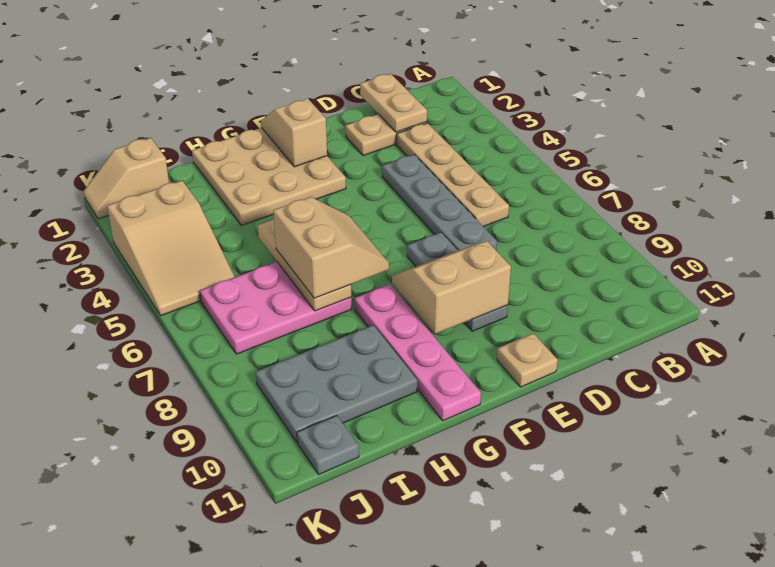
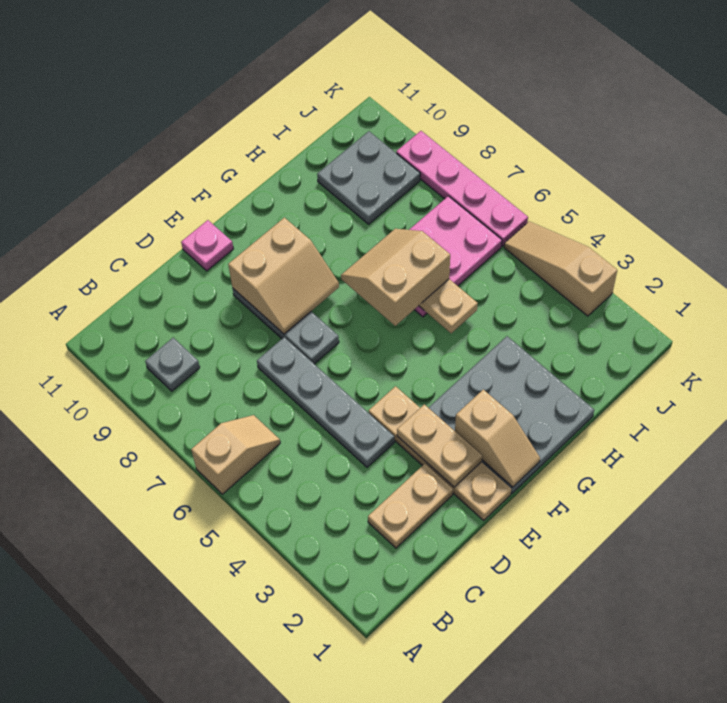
tan plate C1:C2 level 2 -> tan plate E2:E3 level 2
tan plate C3:C6 level 1 -> tan plate E1:E4 level 1
tan plate E11 level 1 -> pink plate E11 level 1
tan plate F1:H3 level 1 -> grey plate F1:H3 level 1
tan slope G6:H7 level 3 top H -> tan slope G6:H7 level 3 top 6
pink plate G8:G11 level 1 -> pink plate K6:K9 level 1
grey plate H9:J10 level 1 -> grey plate I9:J10 level 1
tan slope J1:K1 level 1 top J -> tan slope A6:B6 level 1 top A
tan slope J3:K5 level 1 top 3 -> tan slope K3:K5 level 1 top 3
grey plate J11 level 1 -> grey plate B9 level 1

